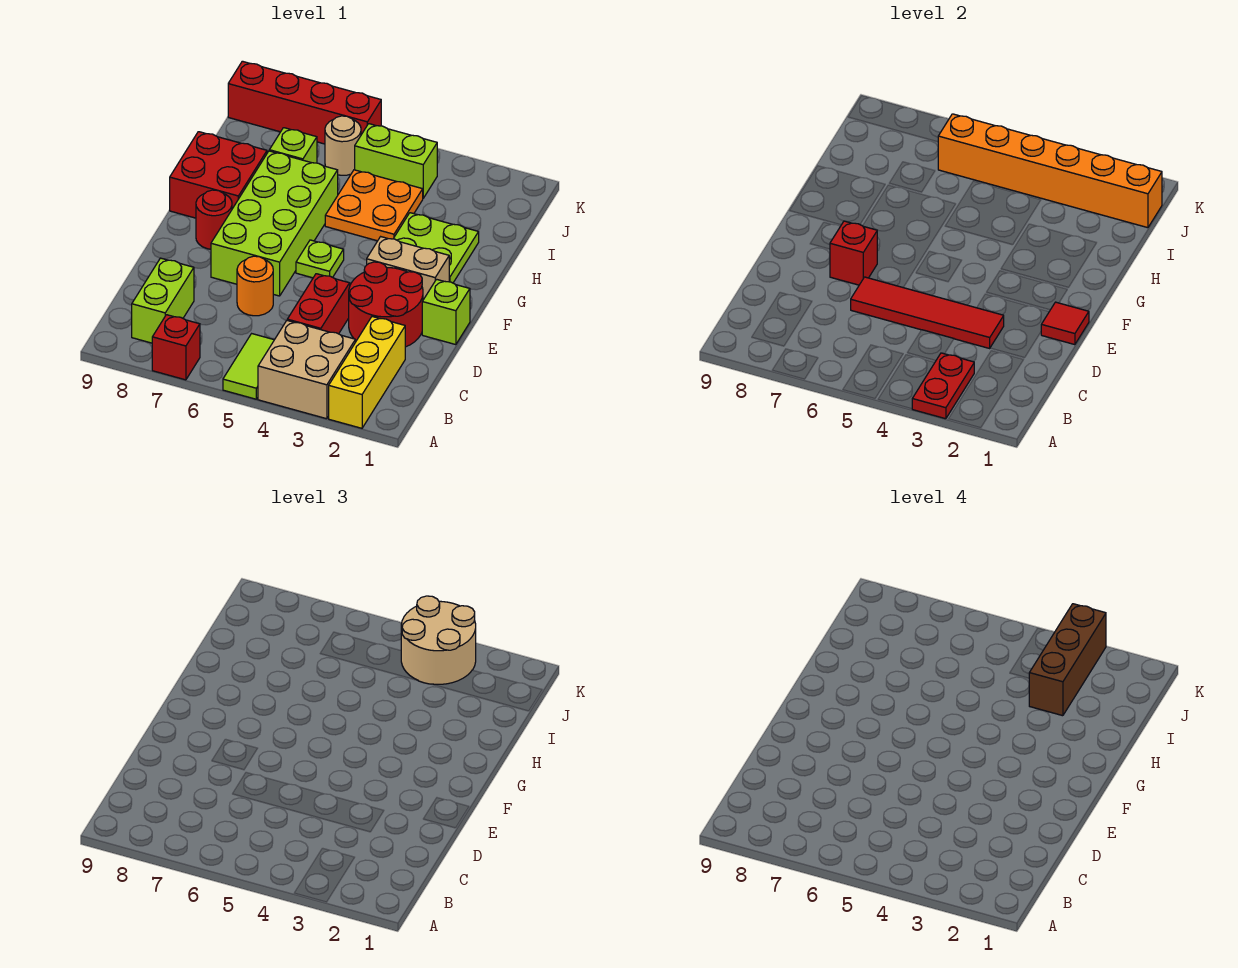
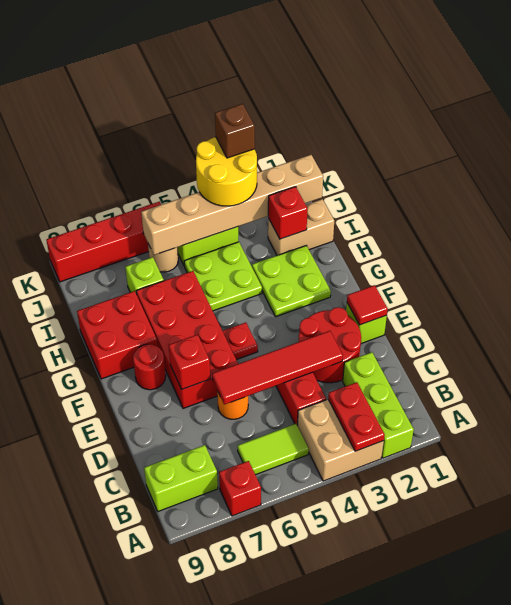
yellow brick A2:C2 level 1 -> lime brick A2:C2 level 1
lime tile A5:B5 level 1 -> lime tile B5:B6 level 1
lime brick B8:C8 level 1 -> lime brick B8:B9 level 1
lime brick E6:H7 level 1 -> red brick E6:H7 level 1
tan brick F2:F3 level 1 -> tan brick I1:I2 level 1
lime plate F5 level 1 -> red plate F5 level 1
orange plate H4:I5 level 1 -> lime plate H4:I5 level 1
none -> red brick I2 level 2
brown brick I3:K3 level 4 -> brown brick K3 level 4
orange brick J1:J6 level 2 -> tan brick J1:J6 level 2
tan round brick J3:K4 level 3 -> yellow round brick J3:K4 level 3

